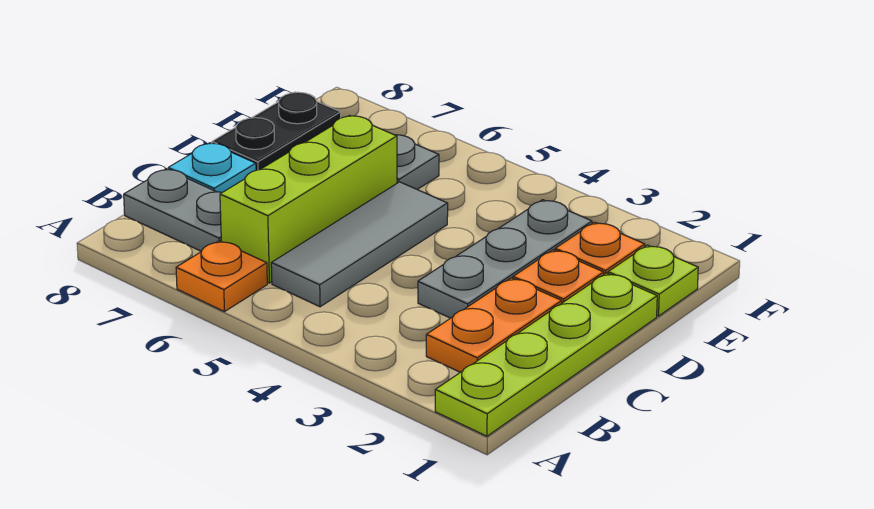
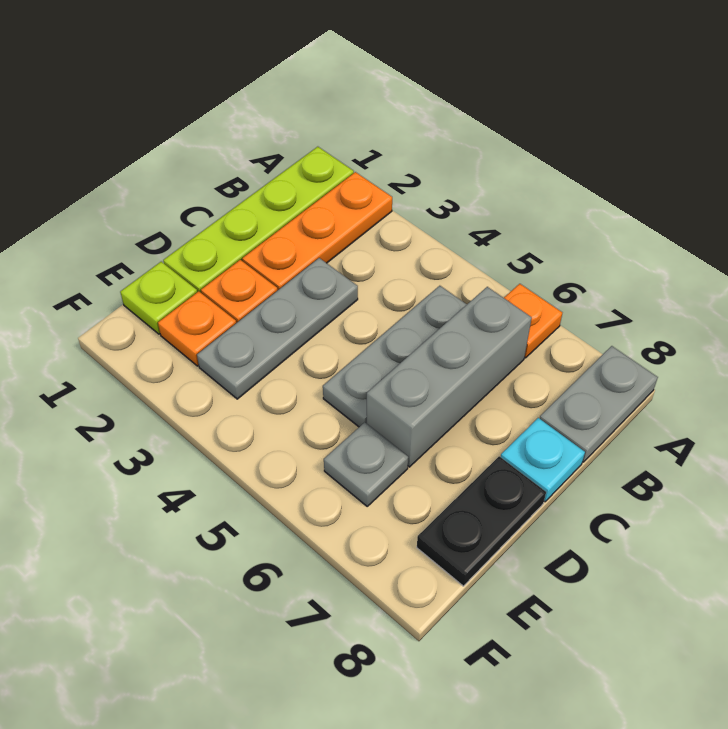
orange plate B2:C2 level 1 -> orange plate A2:C2 level 1
grey tile B5:D5 level 1 -> grey plate B5:D5 level 1
lime brick B6:D6 level 1 -> grey brick B6:D6 level 1
grey plate B7:B8 level 1 -> grey plate A8:B8 level 1

